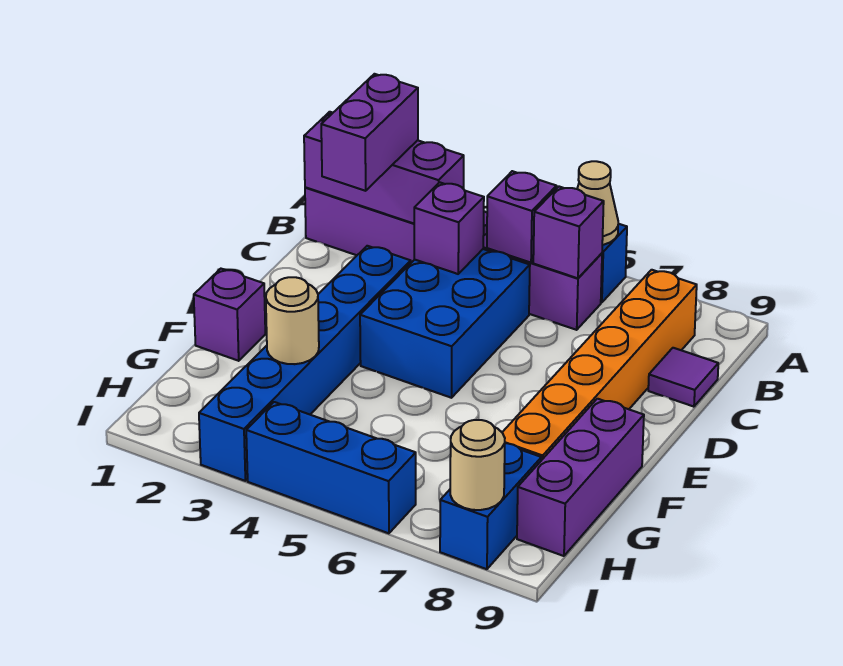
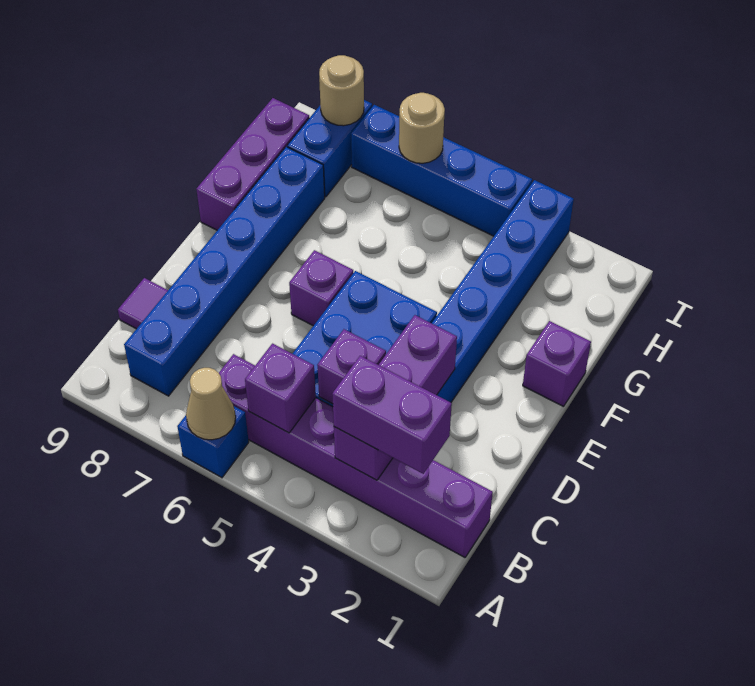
purple brick B1:B3 level 2 -> purple brick B3:D3 level 2
purple brick B2:C2 level 3 -> purple brick B2:B3 level 3
purple brick B6 level 2 -> purple brick E6 level 1
orange brick B8:G8 level 1 -> blue brick B8:G8 level 1
tan round brick G3 level 2 -> tan round brick I6 level 2
blue brick I4:I6 level 1 -> blue brick I4:I7 level 1

